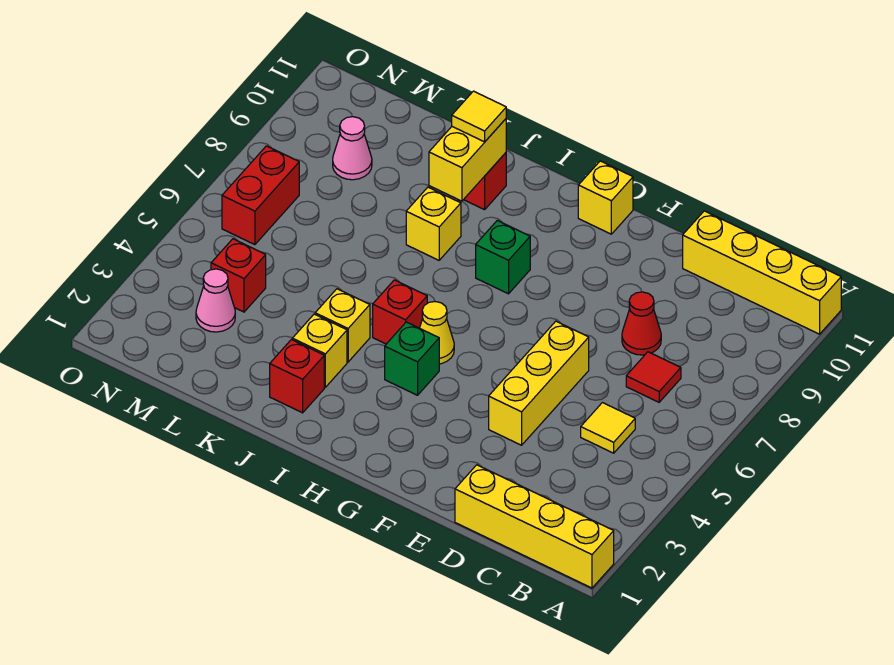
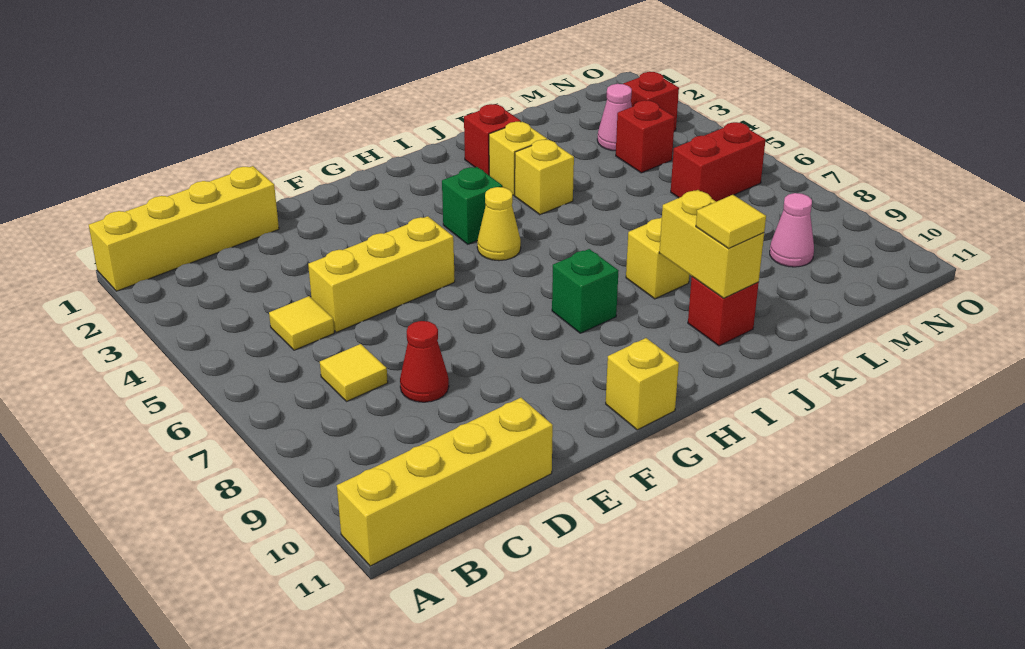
red tile C7 level 1 -> yellow tile C7 level 1
yellow brick E4:E6 level 1 -> yellow brick D5:F5 level 1
red brick I5 level 1 -> red brick N3 level 1
red brick N6:N7 level 1 -> red brick M6:N6 level 1

